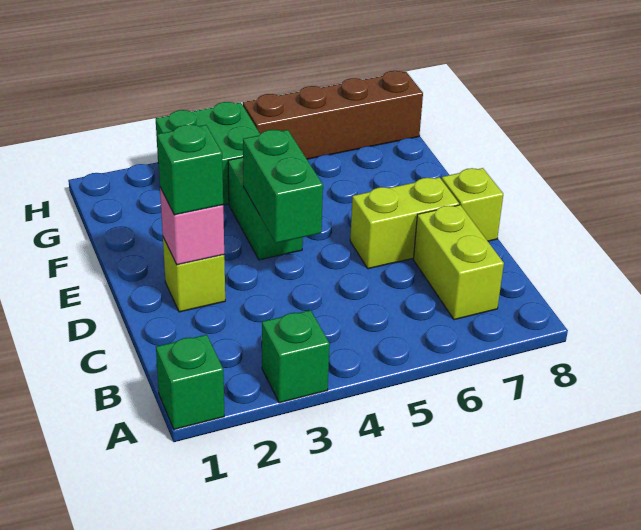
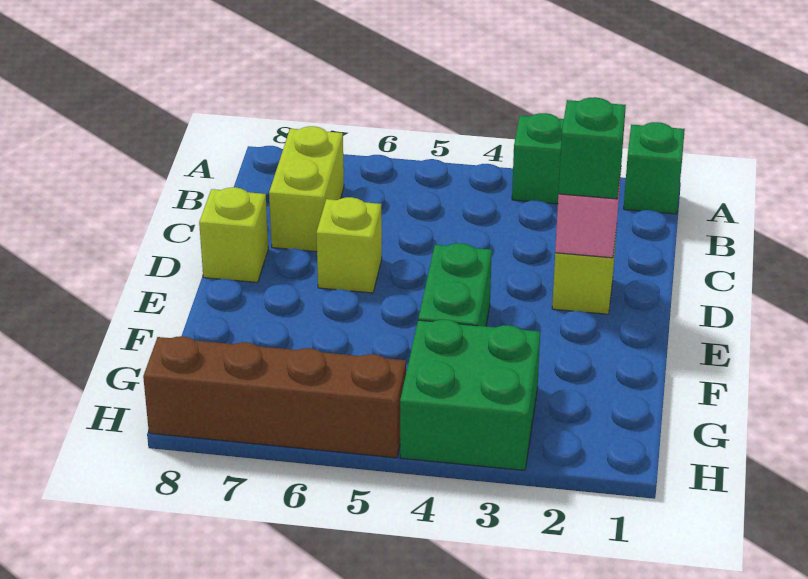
green brick D4:E4 level 2 -> none
lime brick D6:D7 level 1 -> lime brick D6 level 1

